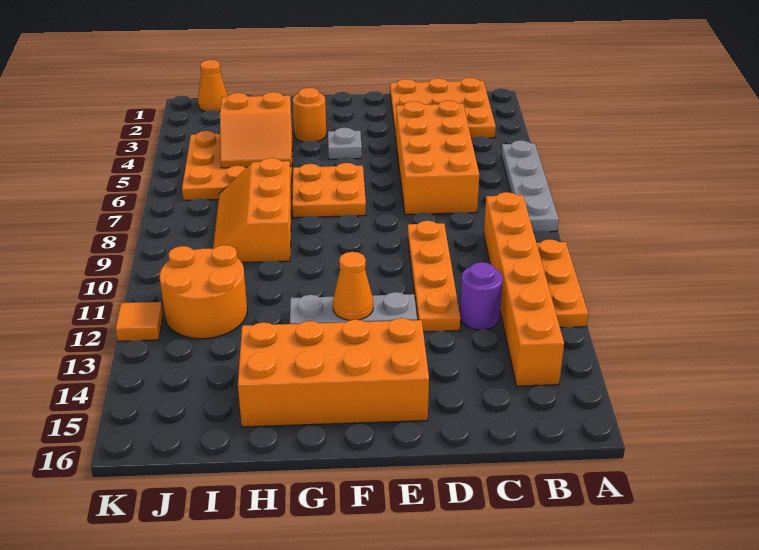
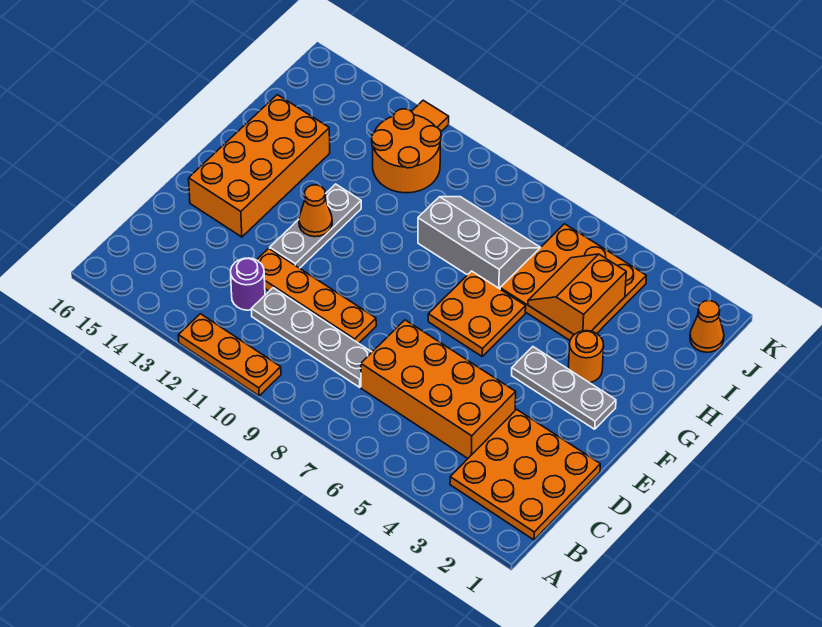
grey plate A5:A8 level 1 -> grey plate C8:C11 level 1
orange brick B9:B14 level 1 -> none
grey plate F4 level 1 -> grey plate F2:F4 level 1
orange slope H7:I9 level 1 top H -> grey slope H7:I9 level 1 top H

